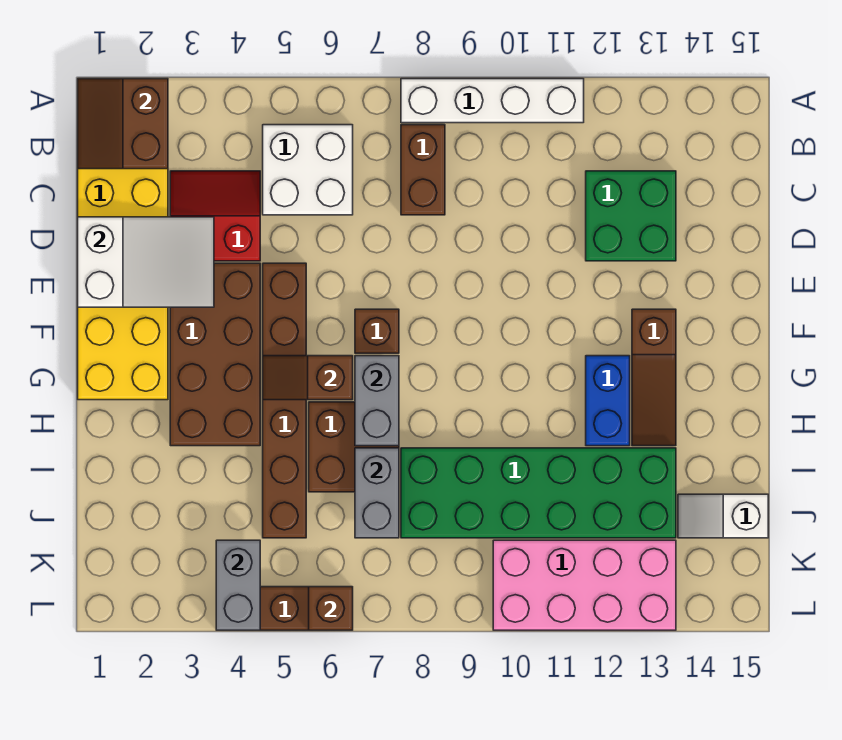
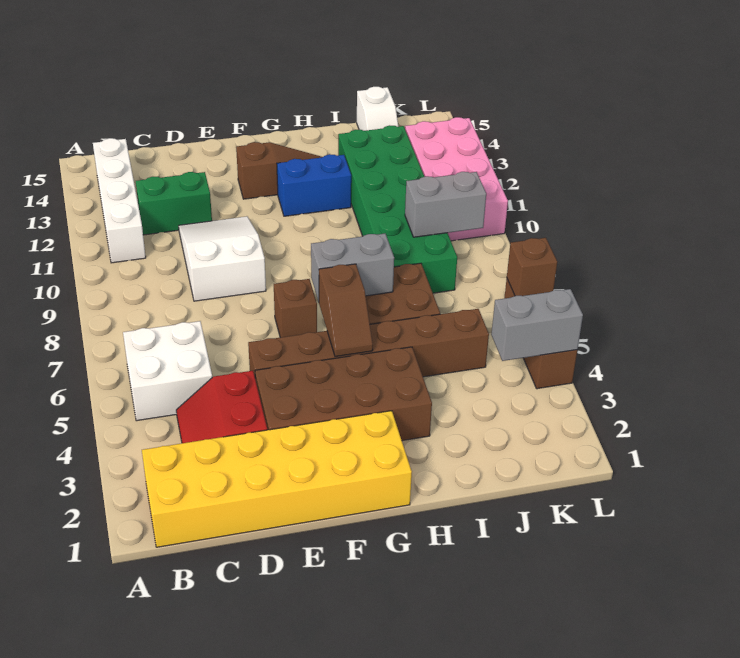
brown slope A1:B2 level 2 top 2 -> none
white brick A8:A11 level 1 -> white brick B11:B14 level 1
brown brick B8:C8 level 1 -> none
green brick C12:D13 level 1 -> green brick C12:D12 level 1
white slope D1:E3 level 2 top 1 -> white slope D9:E11 level 1 top 9
grey brick I7:J7 level 2 -> grey brick J9:K9 level 2

